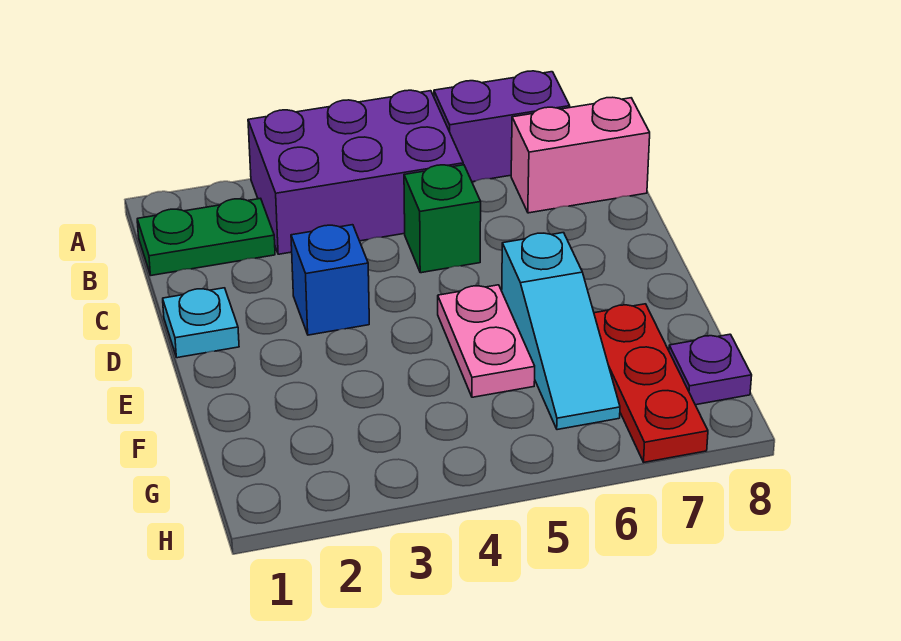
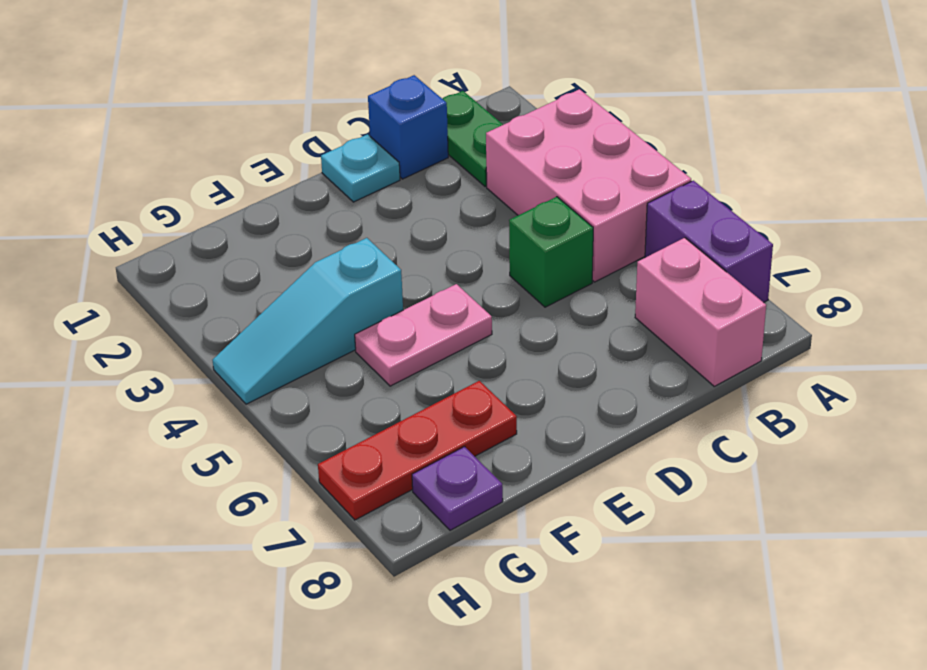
purple brick A3:B5 level 1 -> pink brick A3:B5 level 1
blue brick D3 level 1 -> blue brick C1 level 1
cyan slope E6:G6 level 1 top E -> cyan slope F4:H4 level 1 top F

